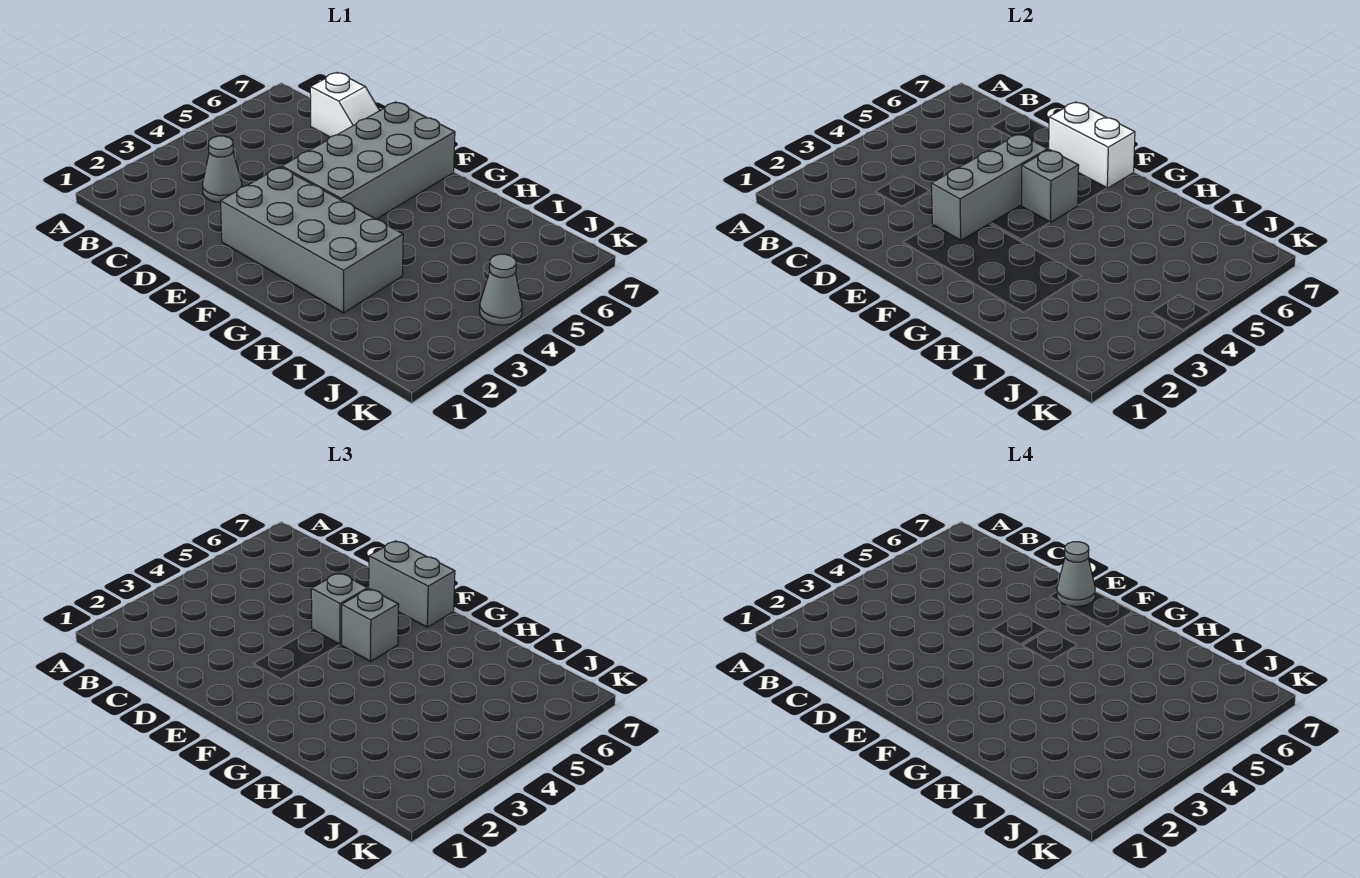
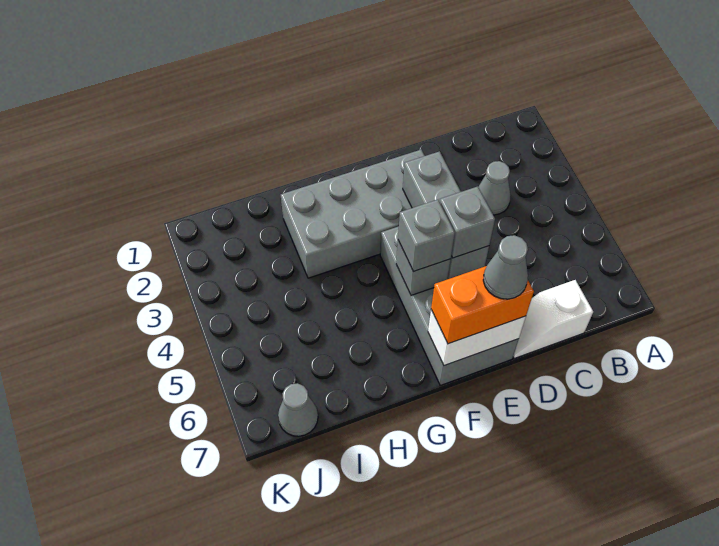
grey brick E7:F7 level 3 -> orange brick E7:F7 level 3
grey cone K4 level 1 -> grey cone J7 level 1

